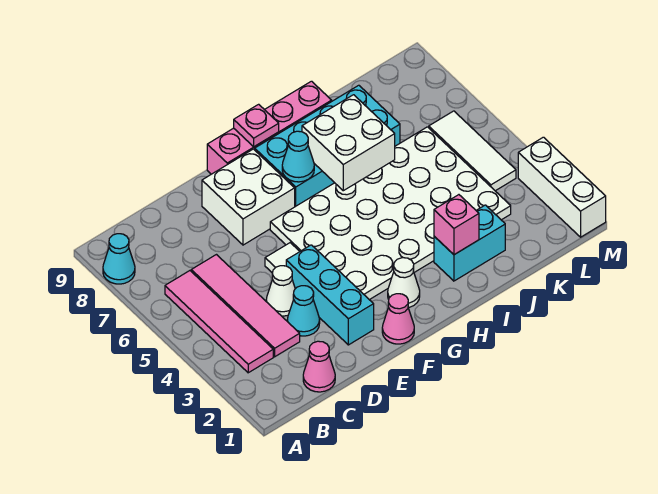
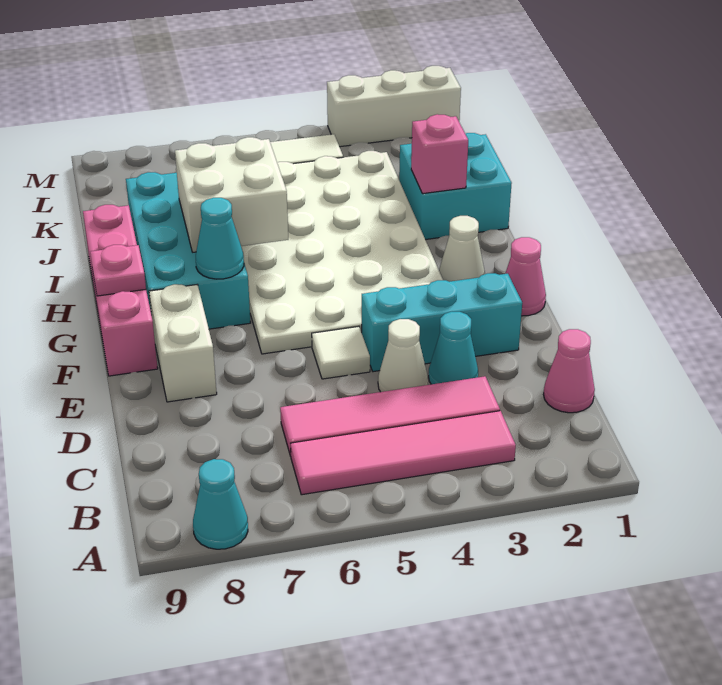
white brick E7:F8 level 1 -> white brick E8:F8 level 1
cyan brick I2:J2 level 1 -> cyan brick I1:J2 level 1

